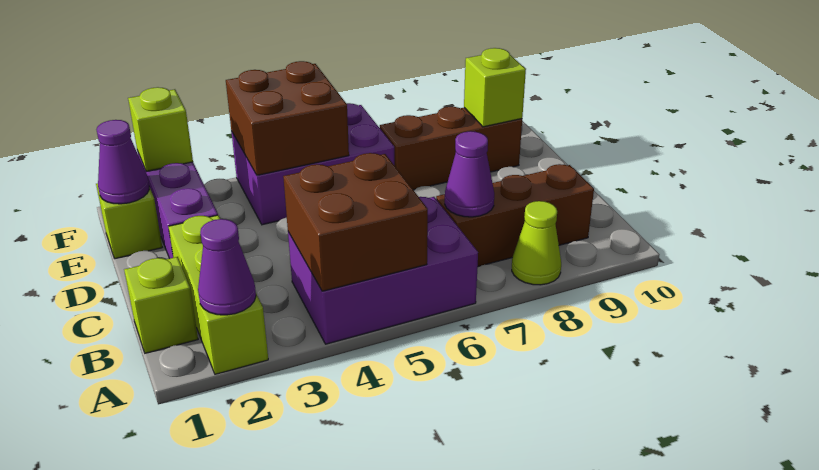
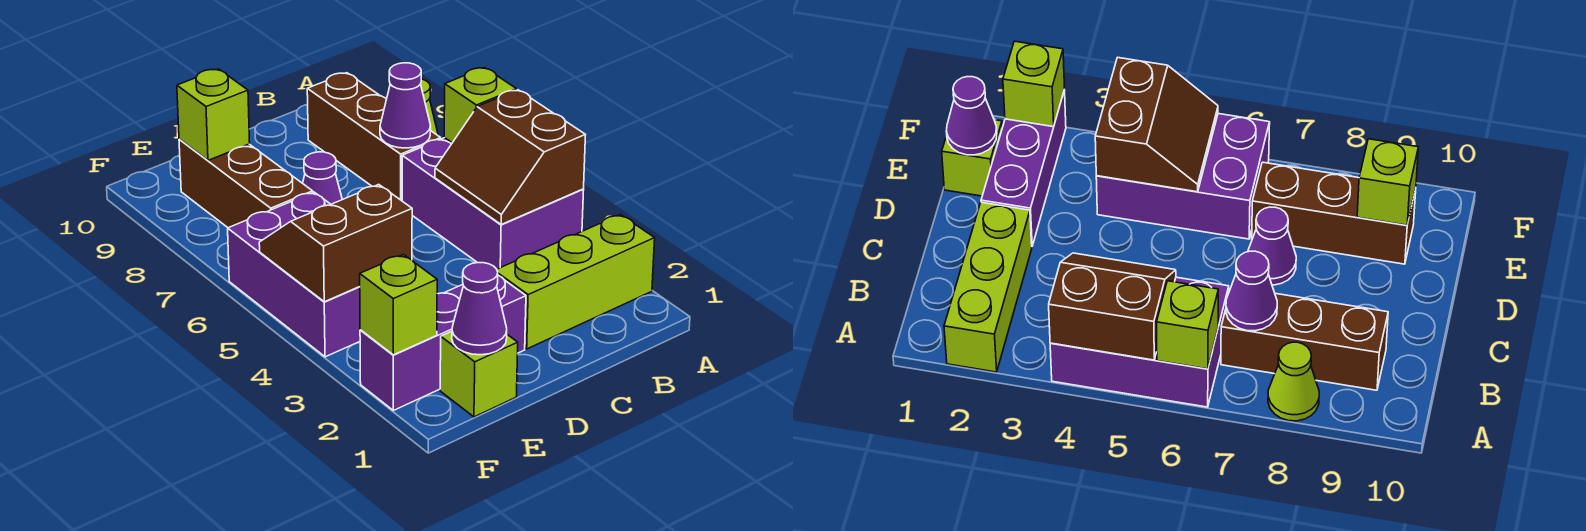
purple cone A2 level 2 -> purple cone D7 level 1
brown brick A4:B5 level 2 -> brown slope A4:B5 level 2 top A
lime brick B1 level 1 -> lime brick A6 level 2
brown brick E4:F5 level 2 -> brown slope E4:F5 level 2 top 4

